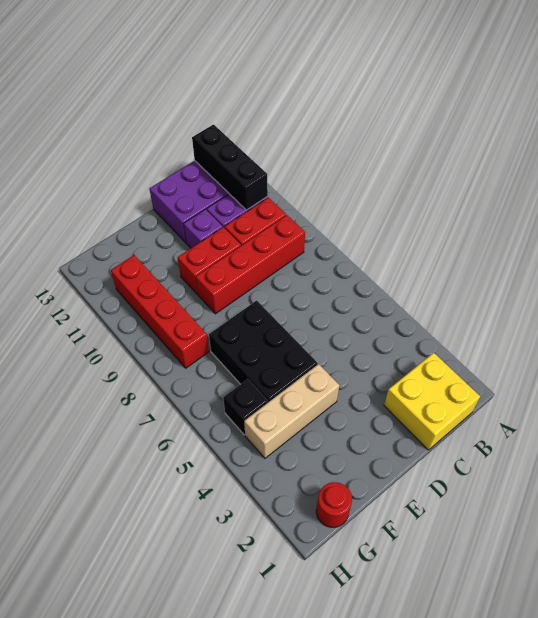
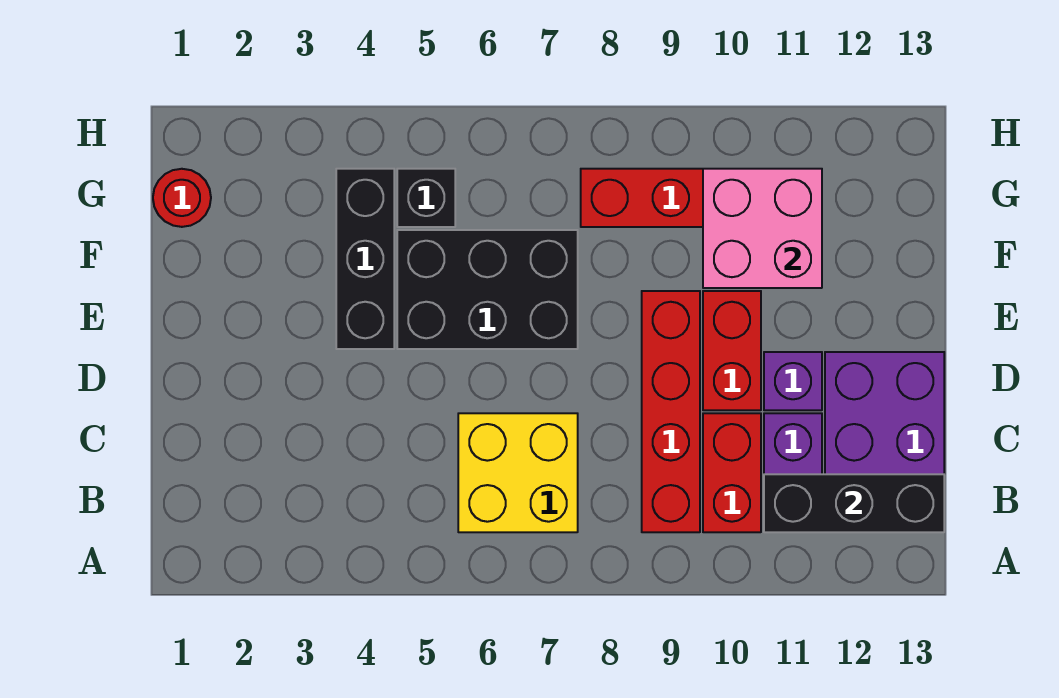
yellow brick B1:C2 level 1 -> yellow brick B6:C7 level 1
tan brick E4:G4 level 1 -> black brick E4:G4 level 1
none -> pink brick F10:G11 level 2

